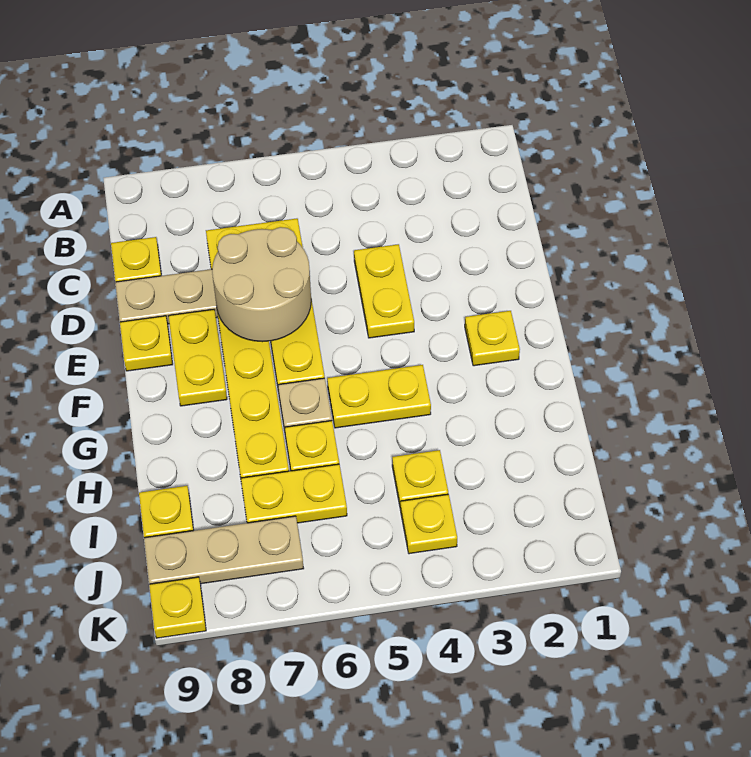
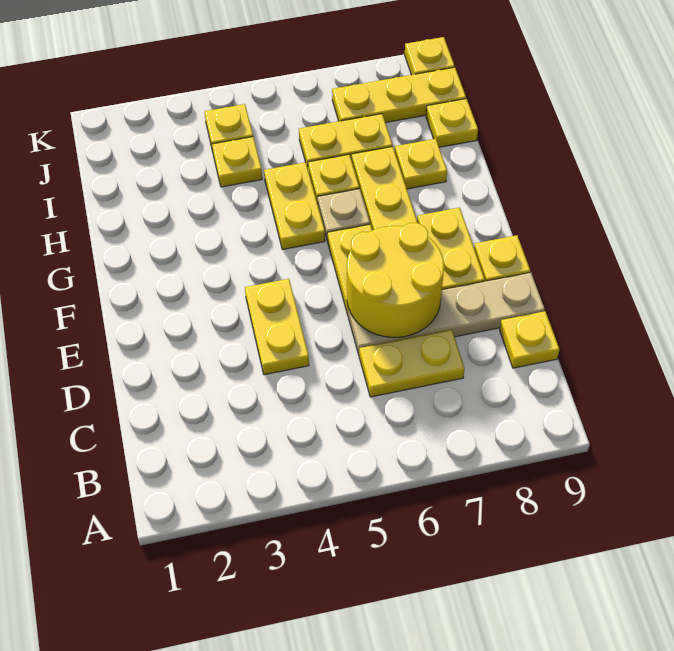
tan round brick D6:E7 level 2 -> yellow round brick D6:E7 level 2
yellow plate F2 level 1 -> yellow plate H8 level 1
yellow plate G4:G5 level 1 -> yellow plate G5:H5 level 1
tan plate J7:J9 level 1 -> yellow plate J7:J9 level 1

